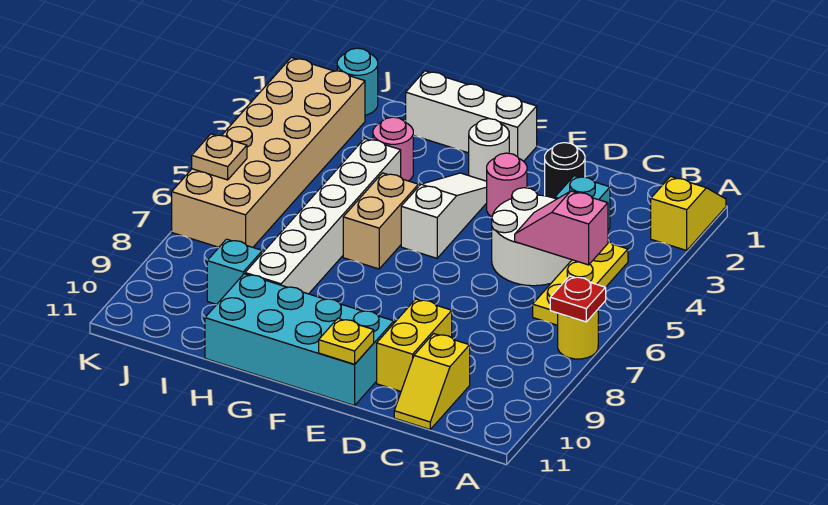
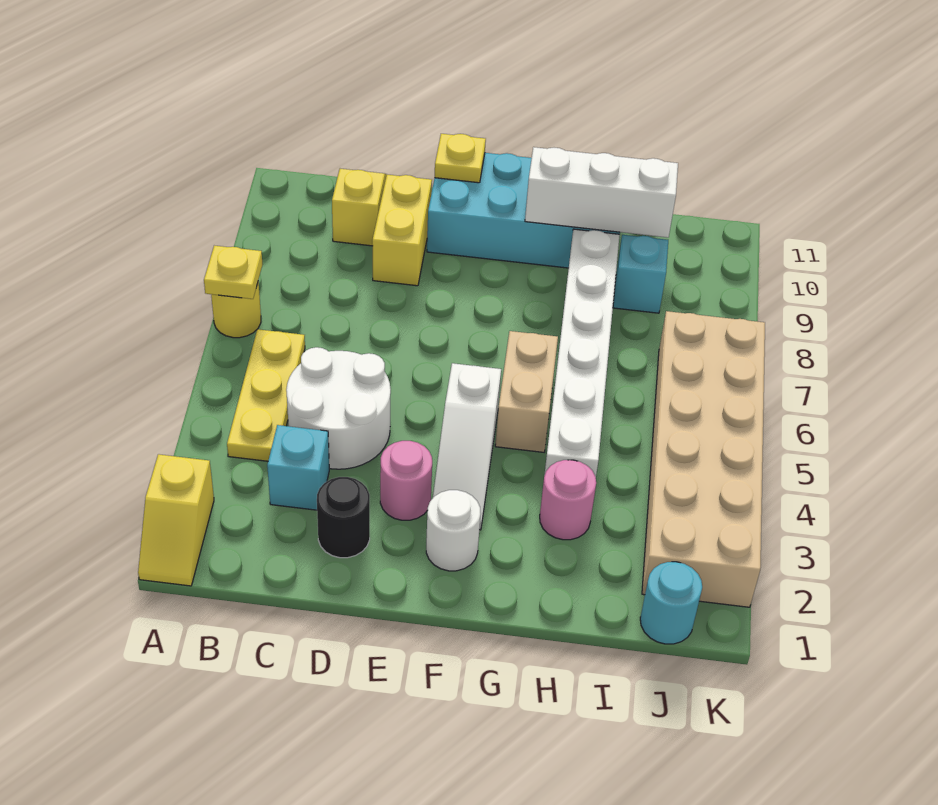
red plate A7 level 2 -> yellow plate A7 level 2
pink slope B5:C5 level 2 top B -> none
white brick F1:H1 level 1 -> white brick G10:I10 level 2
tan plate K6 level 2 -> none

